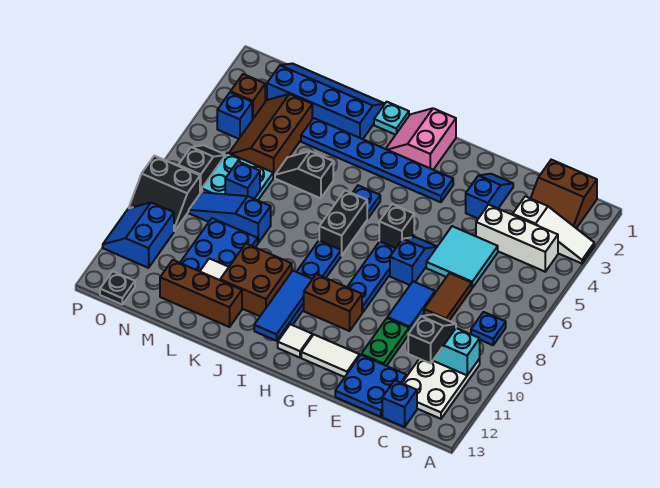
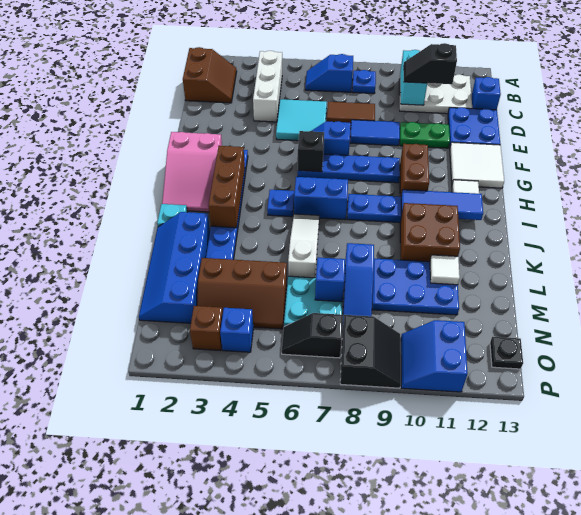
white slope A3:C3 level 1 top C -> white slope J6:L6 level 1 top L
blue slope E2:E3 level 1 top 3 -> blue slope B6:B7 level 1 top 7
white tile F12:G12 level 1 -> white tile F12:G13 level 1
pink slope H1:I2 level 1 top H -> pink slope G1:I2 level 1 top G
black brick I6:I7 level 1 -> blue brick I6:I7 level 1
black slope K5:L5 level 1 top K -> none
brown brick K12:M12 level 1 -> brown brick H3:J3 level 2
blue slope O10:P11 level 1 top O -> blue slope O10:P11 level 1 top 11

